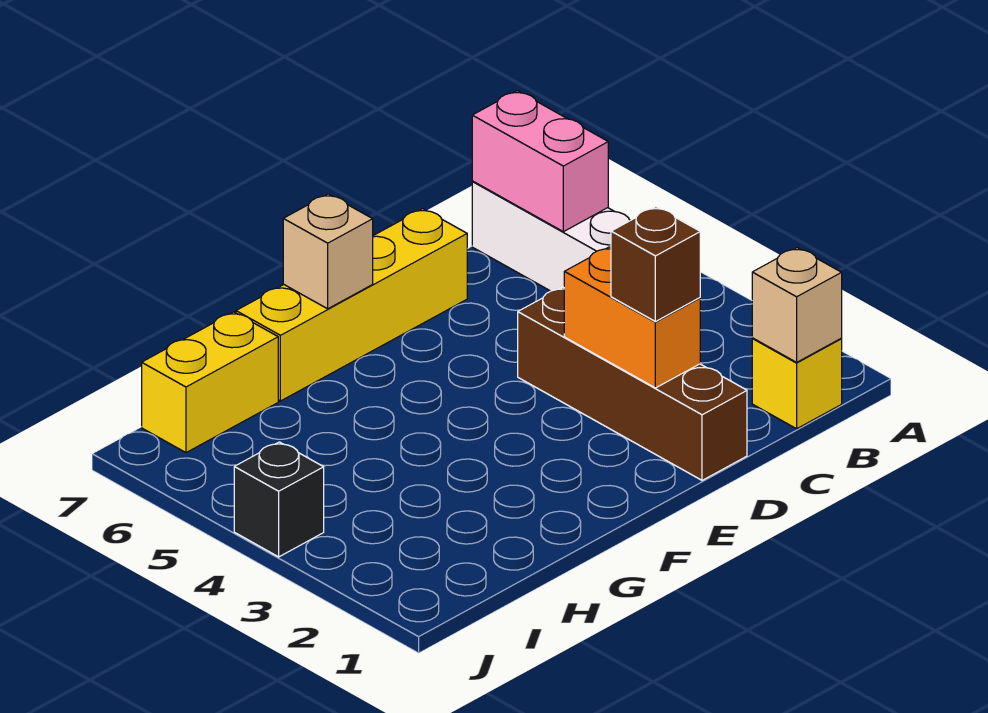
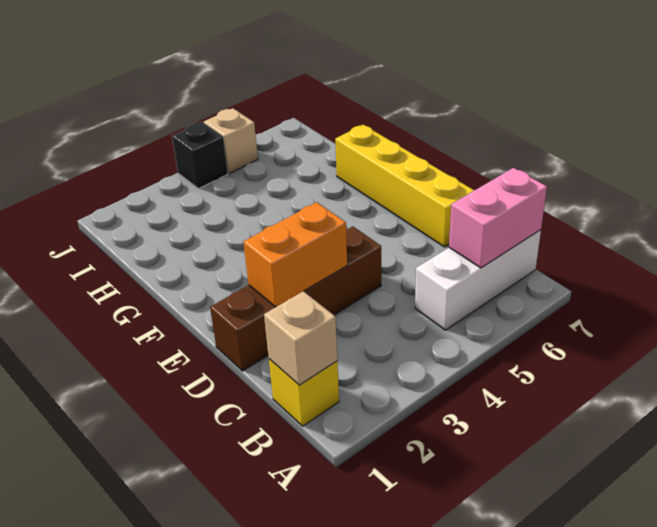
brown brick D2 level 3 -> none
tan brick F7 level 2 -> tan brick J5 level 1
yellow brick H7:I7 level 1 -> none

